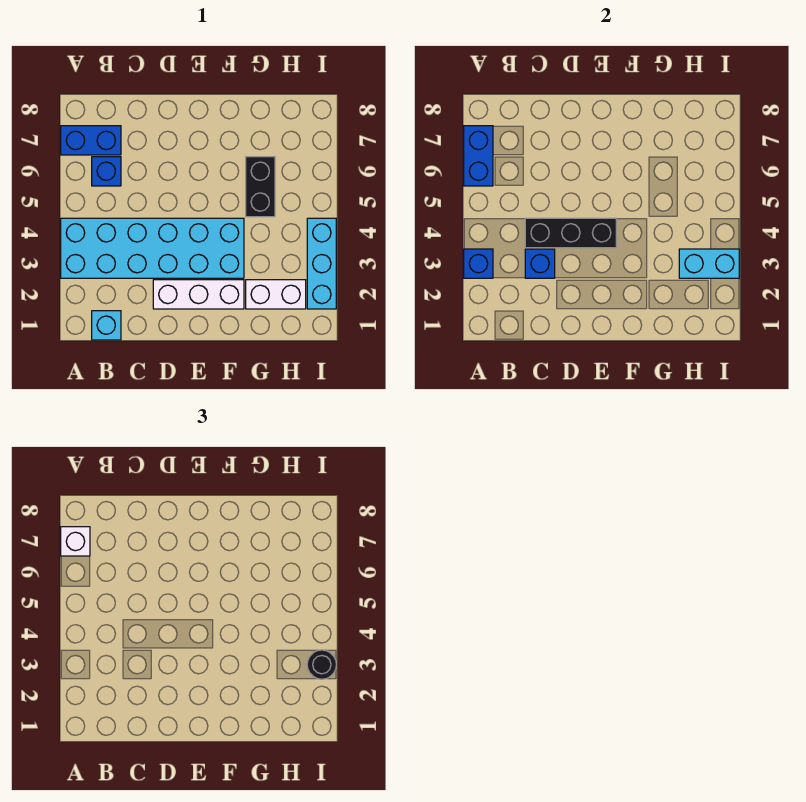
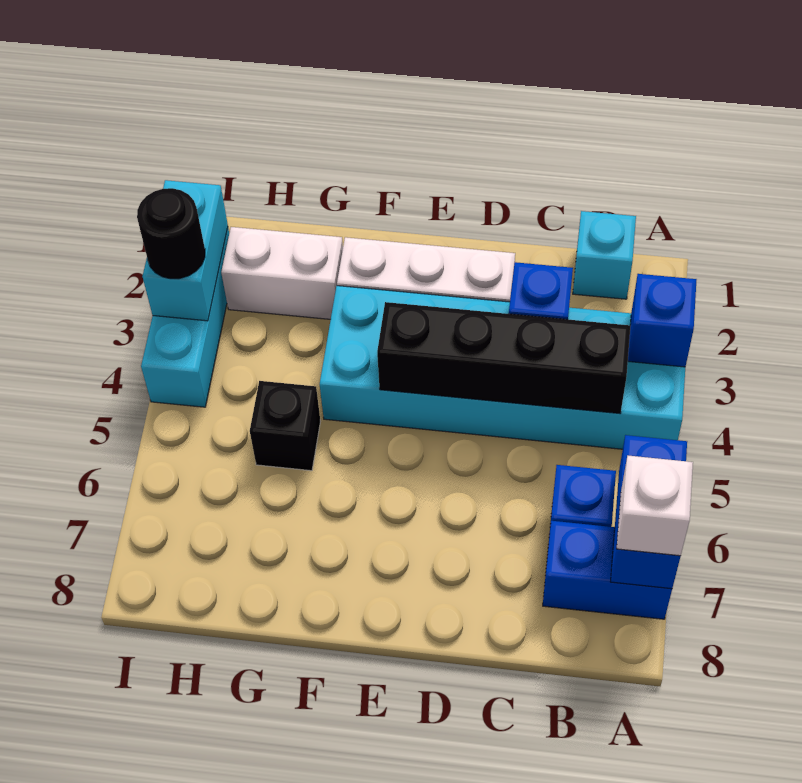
black brick C4:E4 level 2 -> black brick B4:E4 level 2
black brick G5:G6 level 1 -> black brick G5 level 1
cyan brick H3:I3 level 2 -> cyan brick I2:I3 level 2

